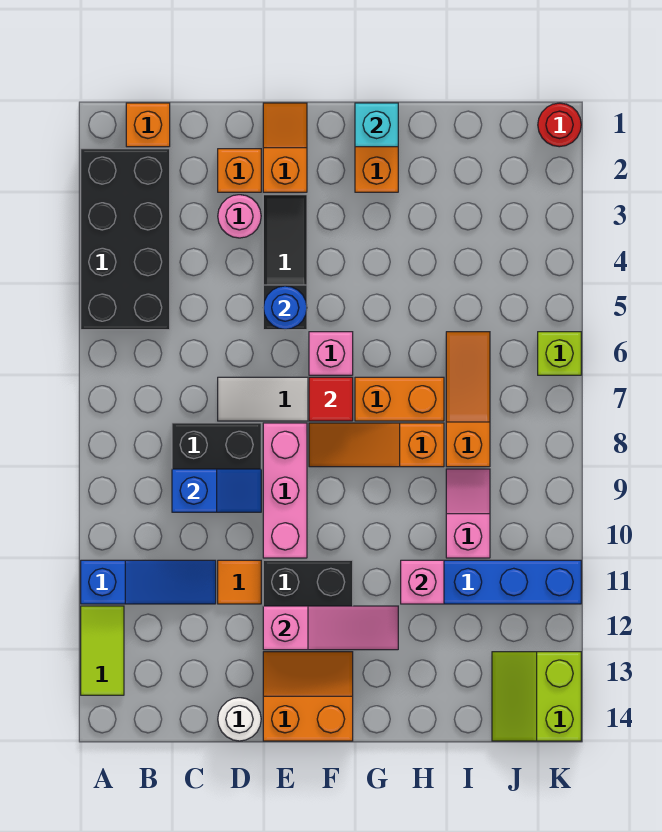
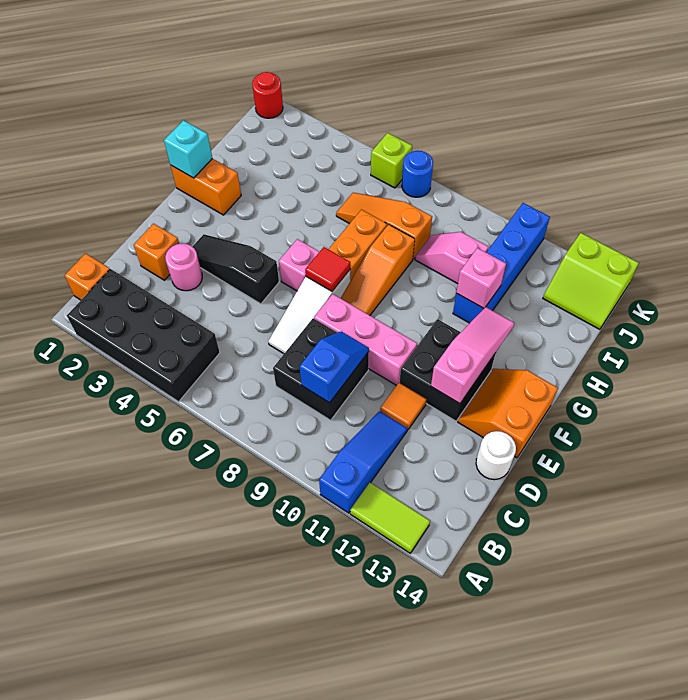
orange slope E1:E2 level 1 top 2 -> none
blue round brick E5 level 2 -> blue round brick K7 level 1

